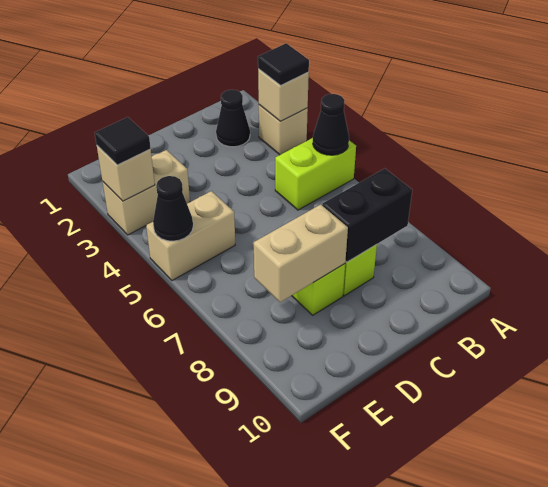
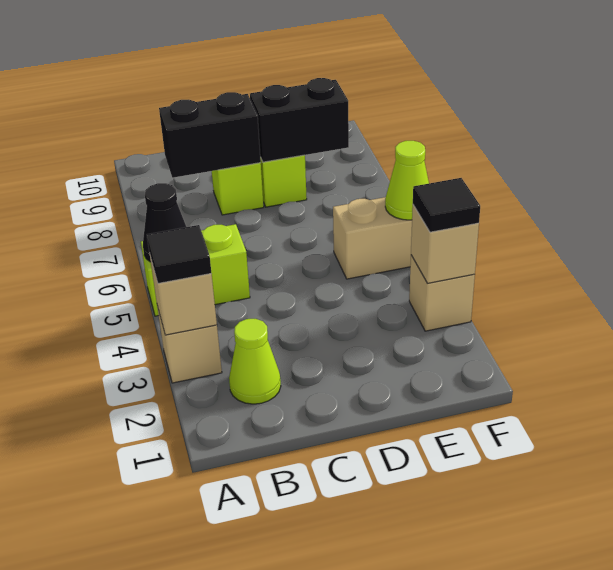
black cone B2 level 1 -> lime cone B2 level 1
tan brick D8:E8 level 2 -> black brick D8:E8 level 2
tan brick E3:F3 level 1 -> tan brick F3 level 1
black cone F5 level 2 -> lime cone F5 level 2

